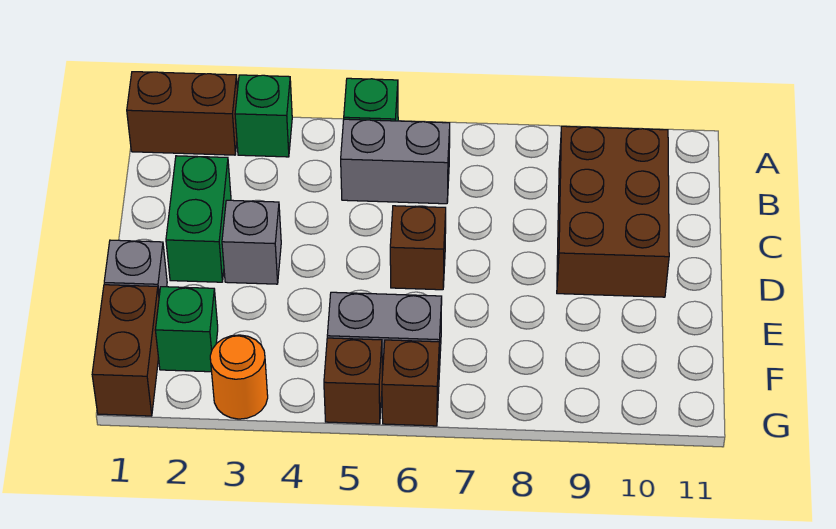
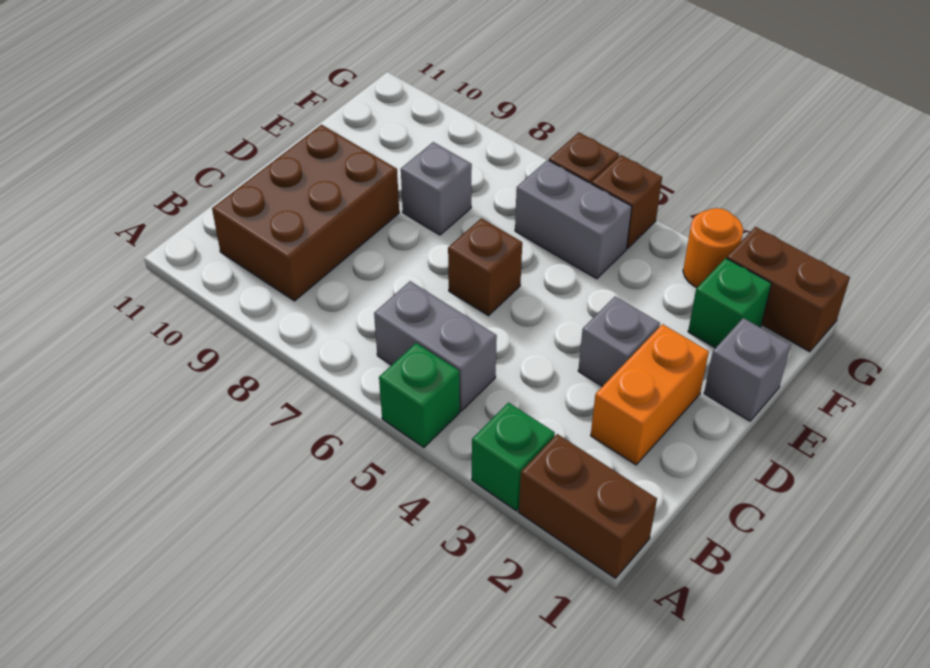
green brick C2:D2 level 1 -> orange brick C2:D2 level 1
none -> grey brick E8 level 1
brown brick F1:G1 level 1 -> brown brick G1:G2 level 1

